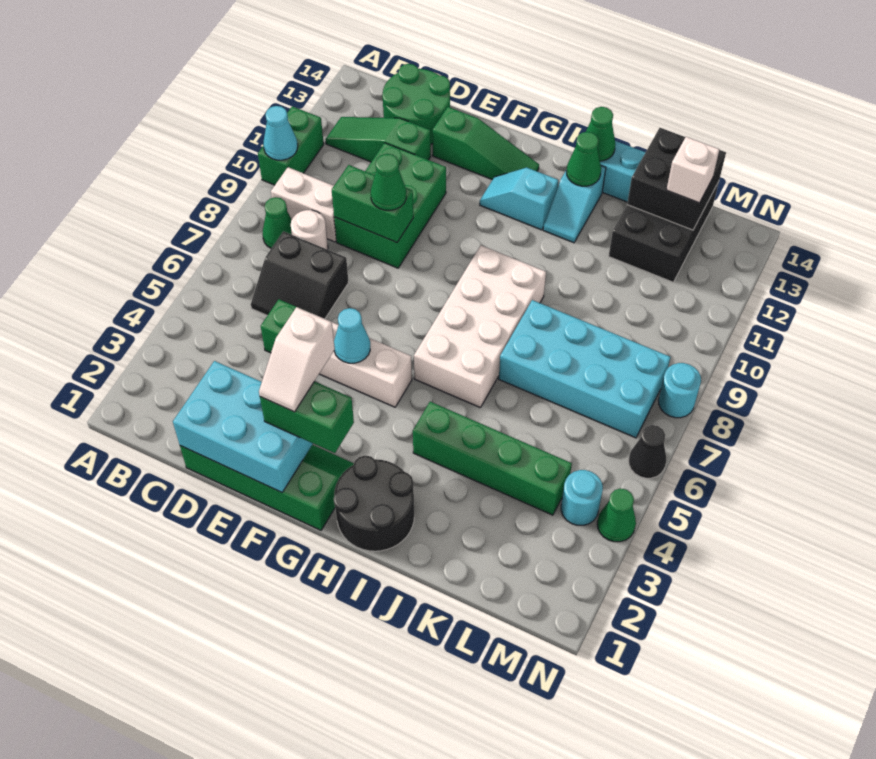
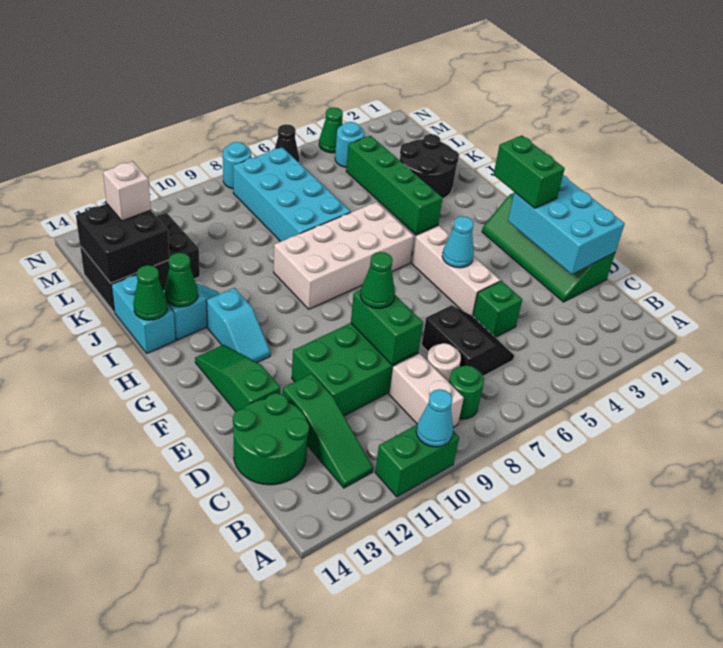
green cone B8 level 1 -> green round brick B8 level 1
white slope F2:F3 level 4 top 3 -> none
black round brick H1:I2 level 1 -> black round brick J2:K3 level 1

